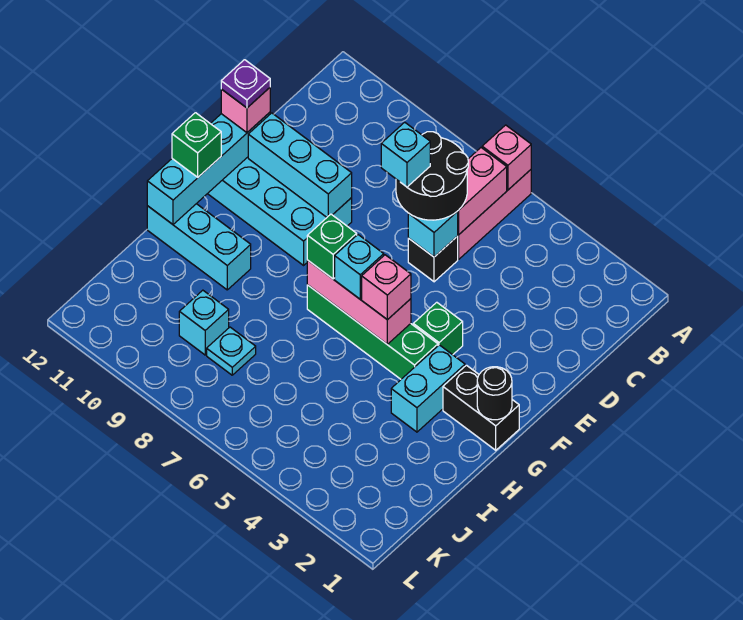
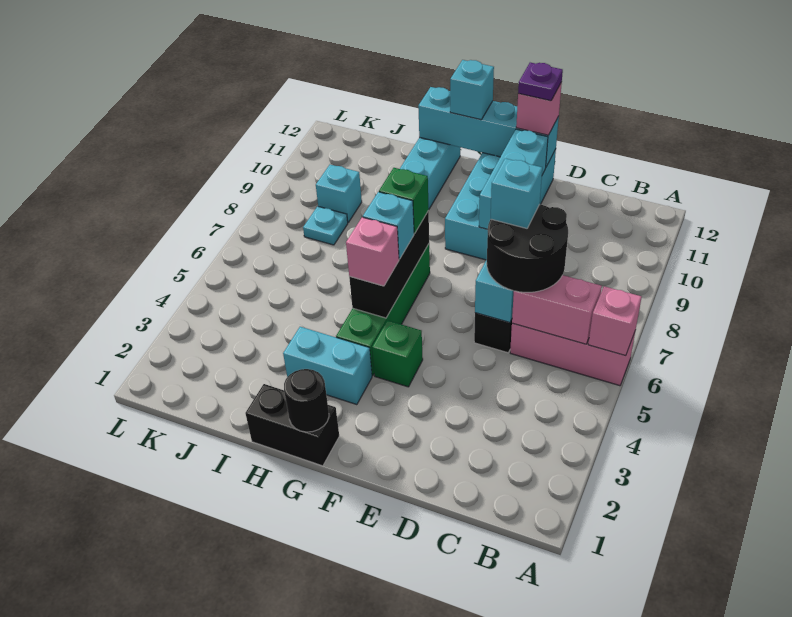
black brick G1:G2 level 1 -> black brick G1:H1 level 1
pink brick G5:G7 level 2 -> black brick G5:G7 level 2
green brick G12 level 3 -> cyan brick G12 level 3

